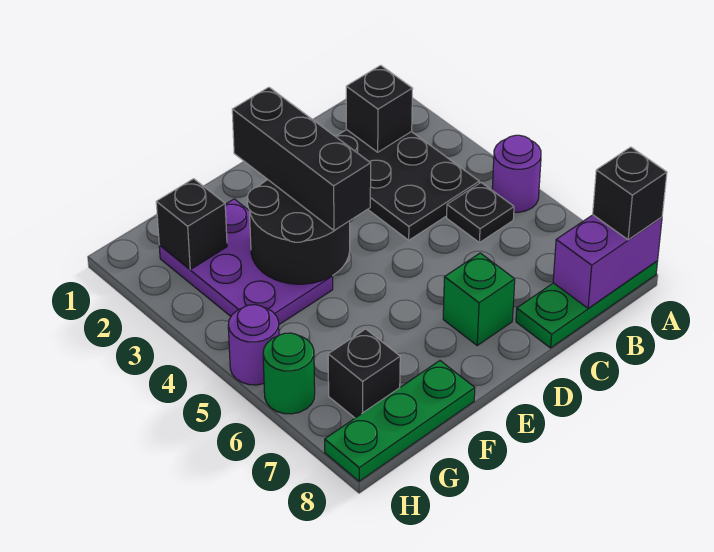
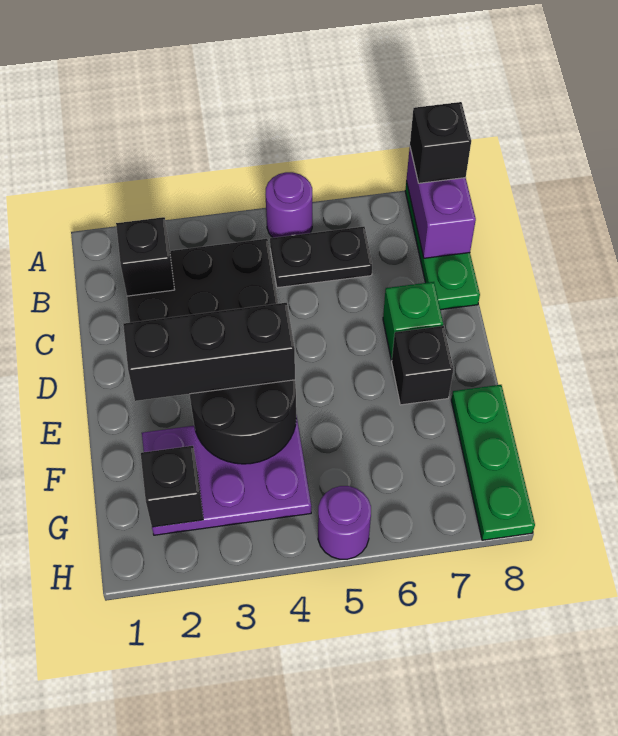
black plate B5 level 1 -> black plate B5:B6 level 1
black brick G7 level 1 -> black brick E7 level 1
green round brick H6 level 1 -> none

